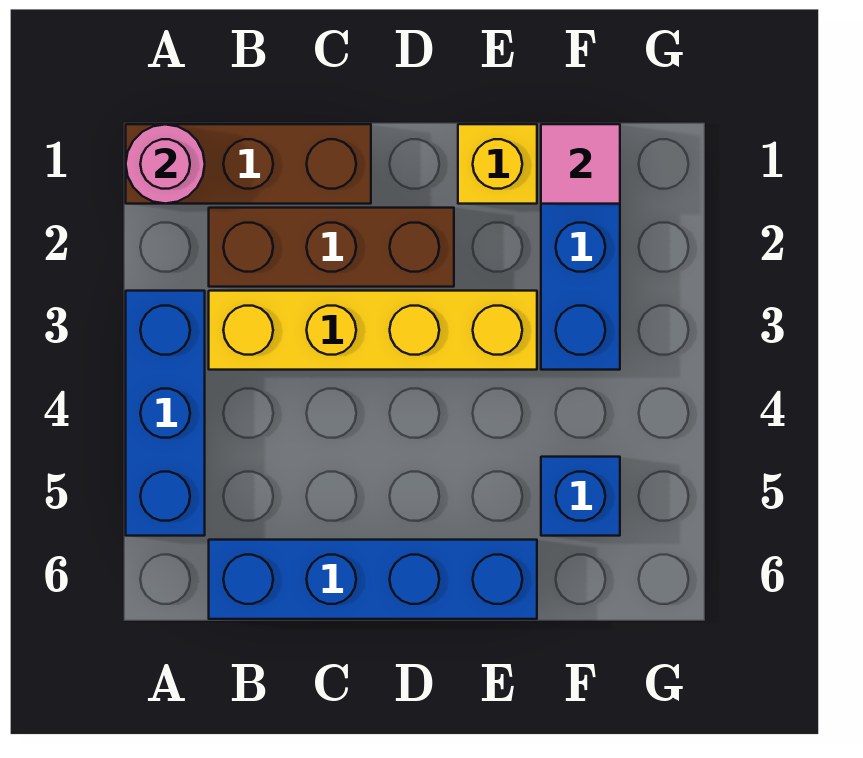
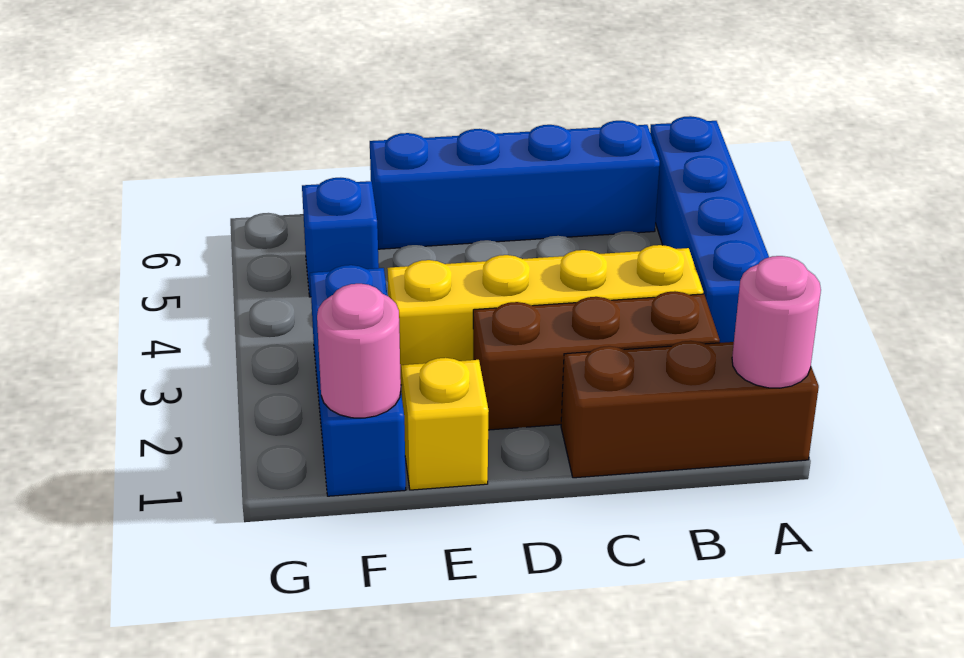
blue brick A3:A5 level 1 -> blue brick A3:A6 level 1
pink tile F1 level 2 -> pink round brick F1 level 2

